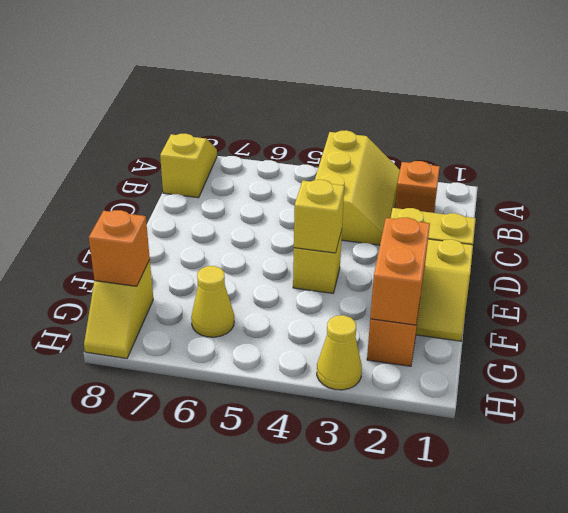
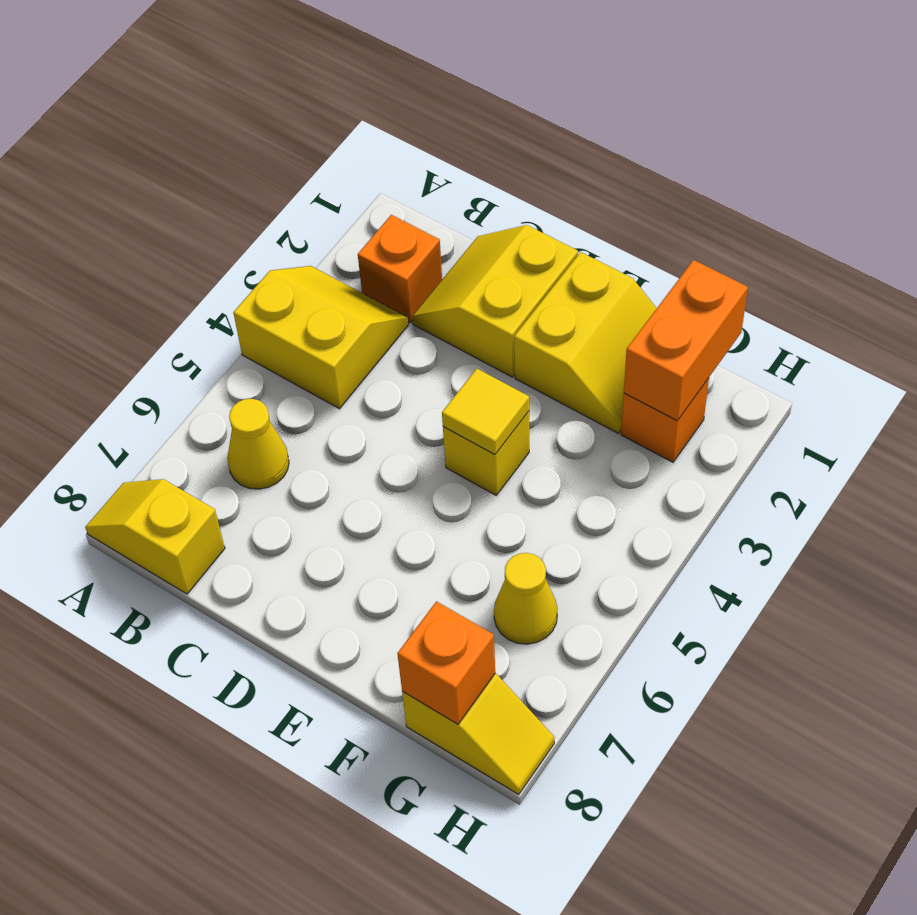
yellow slope A3:C4 level 1 top 4 -> yellow slope A3:B4 level 1 top 4
yellow brick E4 level 2 -> yellow tile E4 level 2
orange brick F2:G2 level 2 -> orange brick G1:G2 level 2
yellow cone H3 level 1 -> yellow cone B6 level 1

